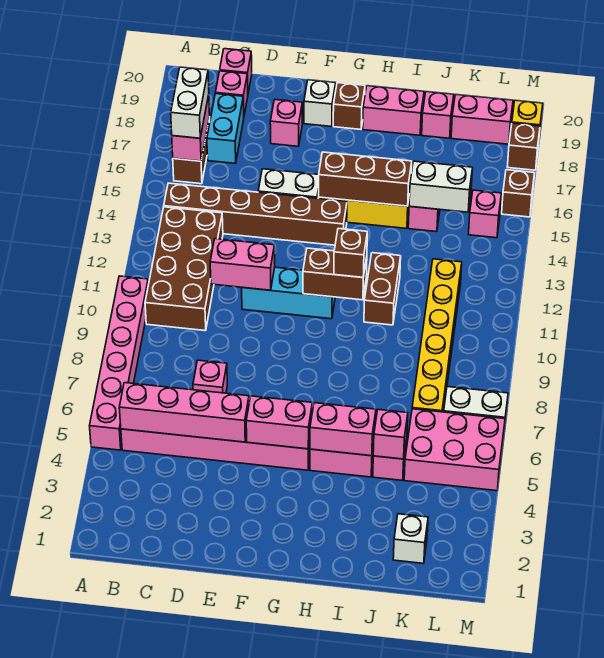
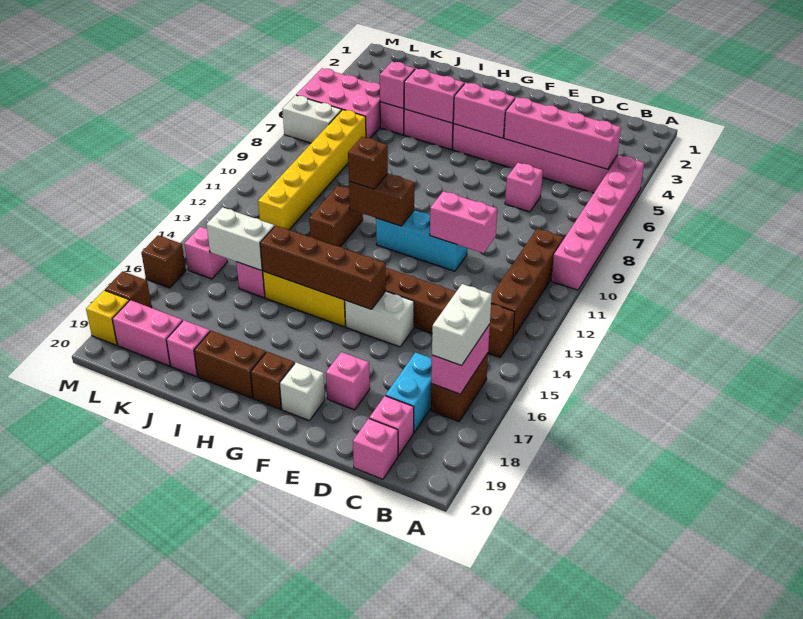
brown brick B10:C13 level 1 -> brown brick B10:B13 level 1
brown brick G15:I15 level 2 -> brown brick F15:I15 level 2
pink brick H19:I19 level 1 -> brown brick H19:I19 level 1
white brick K2 level 1 -> none

